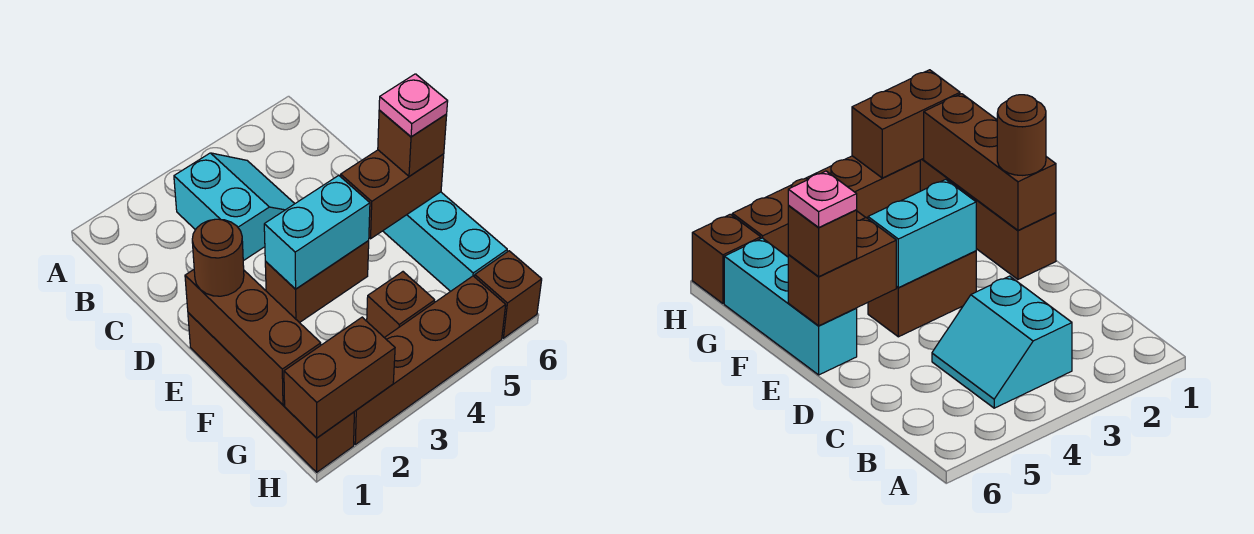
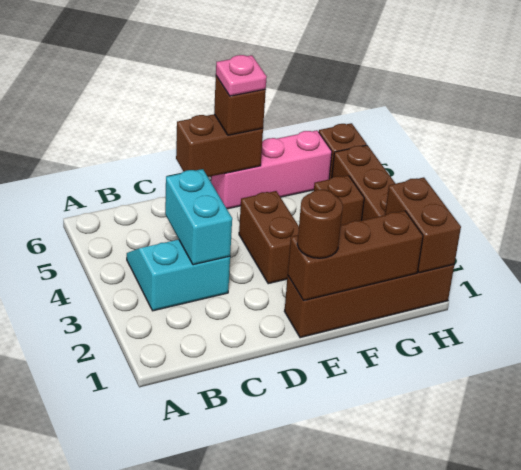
cyan brick E3:E4 level 2 -> cyan brick C3:C4 level 2
brown brick E5:E6 level 2 -> brown brick D6:E6 level 2
cyan brick E6:G6 level 1 -> pink brick E6:G6 level 1

